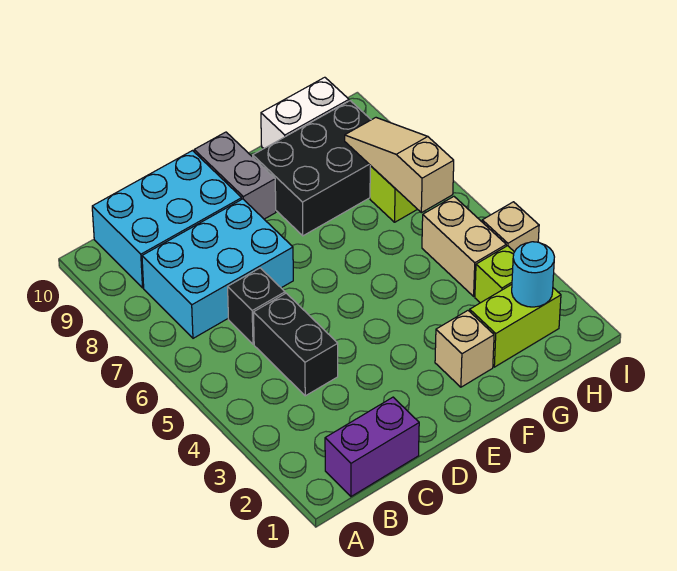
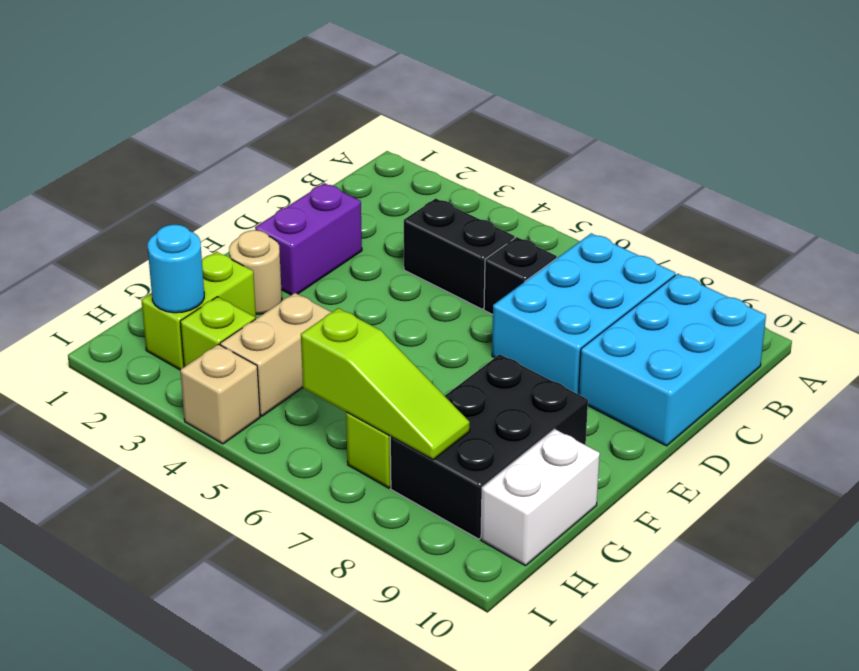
purple brick B1:C1 level 1 -> purple brick D2:E2 level 1
grey brick E9:E10 level 1 -> none
tan brick F2 level 1 -> tan round brick F2 level 1
tan brick H4:H5 level 1 -> tan brick G4:H4 level 1
tan slope H6:H8 level 2 top 6 -> lime slope H6:H8 level 2 top 6

